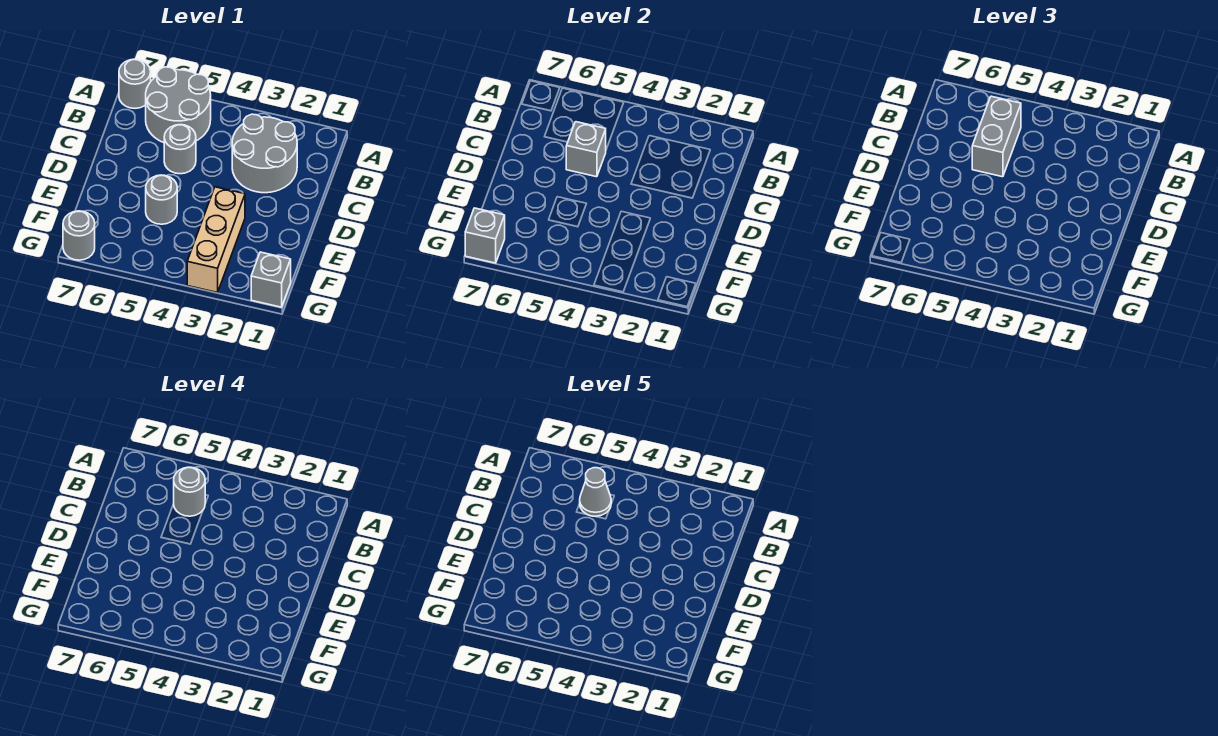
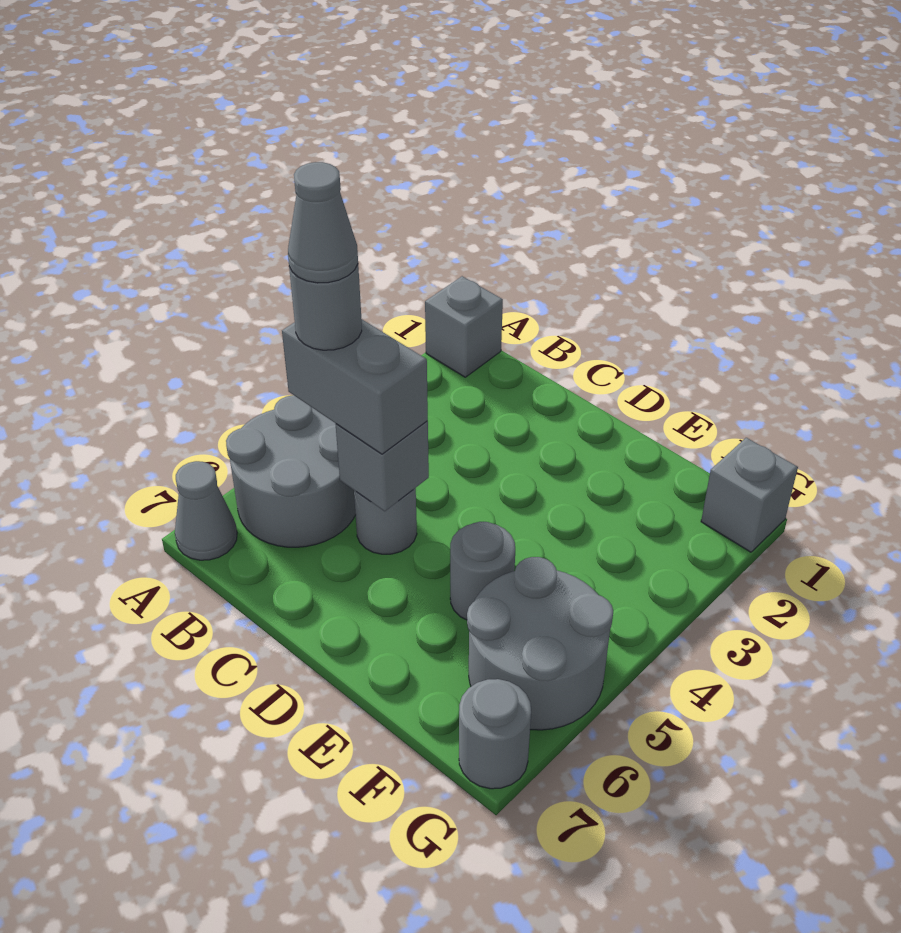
grey round brick A7 level 1 -> grey cone A7 level 1
grey round brick B2:C3 level 1 -> grey round brick F5:G6 level 1
tan brick E3:G3 level 1 -> none
grey brick G7 level 2 -> grey brick A1 level 1

